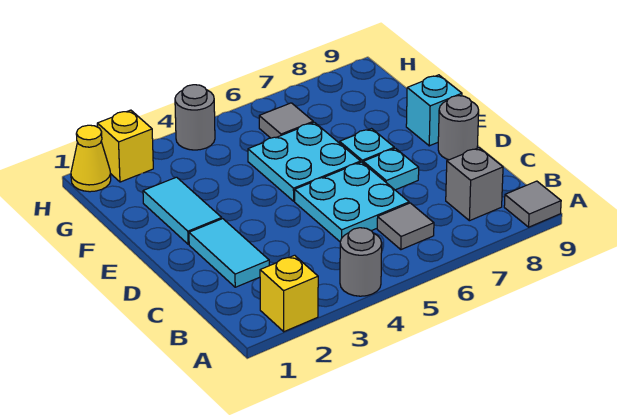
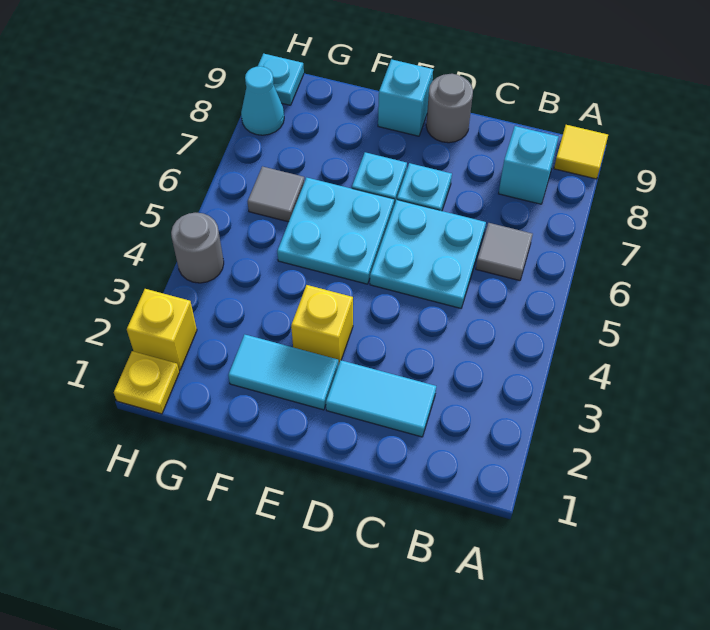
yellow brick A2 level 1 -> yellow brick E3 level 1
grey round brick A4 level 1 -> none
grey tile A9 level 1 -> yellow tile A9 level 1
grey brick B8 level 1 -> cyan brick B8 level 1
yellow cone H1 level 1 -> yellow plate H1 level 1
none -> cyan cone H8 level 1
none -> cyan plate H9 level 1

